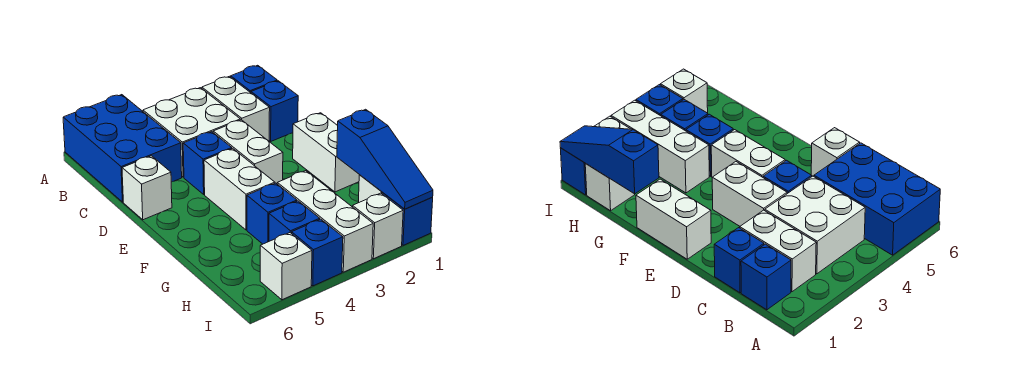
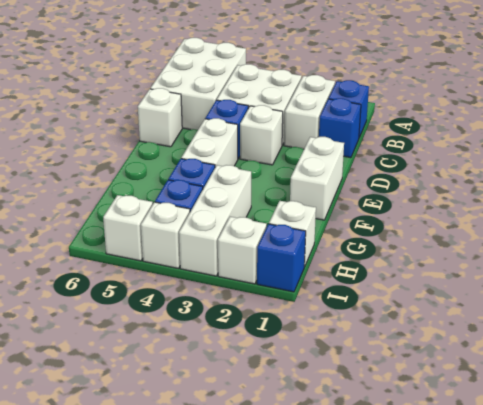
blue brick A5:C6 level 1 -> white brick A5:C6 level 1
white brick D3:E3 level 1 -> white brick D3 level 1
blue slope G1:I1 level 2 top G -> none
blue brick I4 level 1 -> white brick I4 level 1

